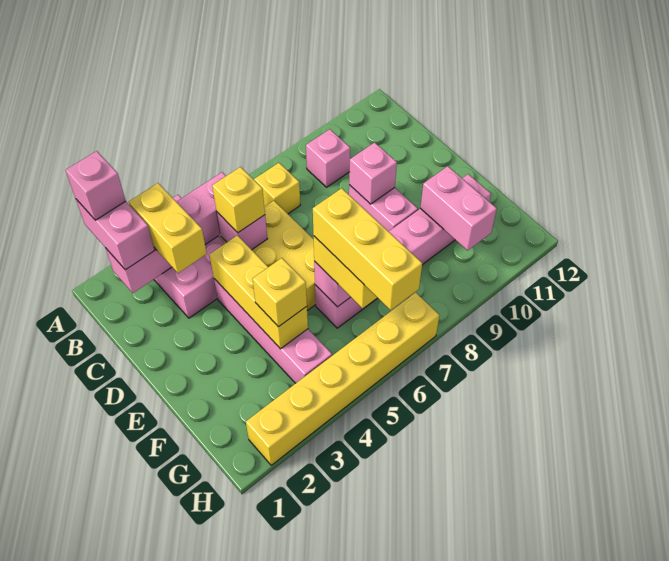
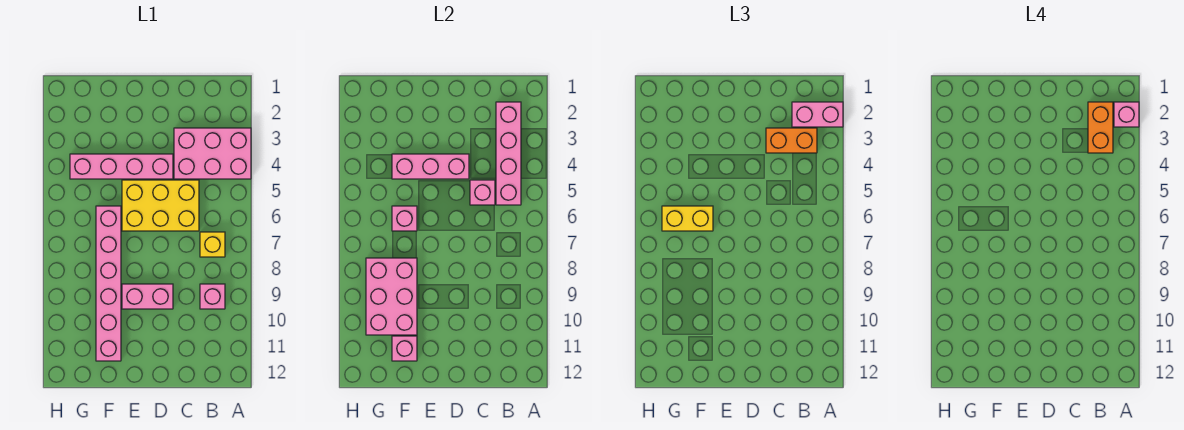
none -> orange brick B2:B3 level 4
yellow brick B3:C3 level 3 -> orange brick B3:C3 level 3
yellow brick C5 level 3 -> none
yellow brick D4:F4 level 2 -> pink brick D4:F4 level 2
pink brick D9 level 2 -> pink brick F11 level 2
yellow brick F4 level 3 -> none
yellow brick F6:H6 level 4 -> none
pink brick F10:G10 level 2 -> pink brick F8:G10 level 2
yellow brick H2:H7 level 1 -> none

